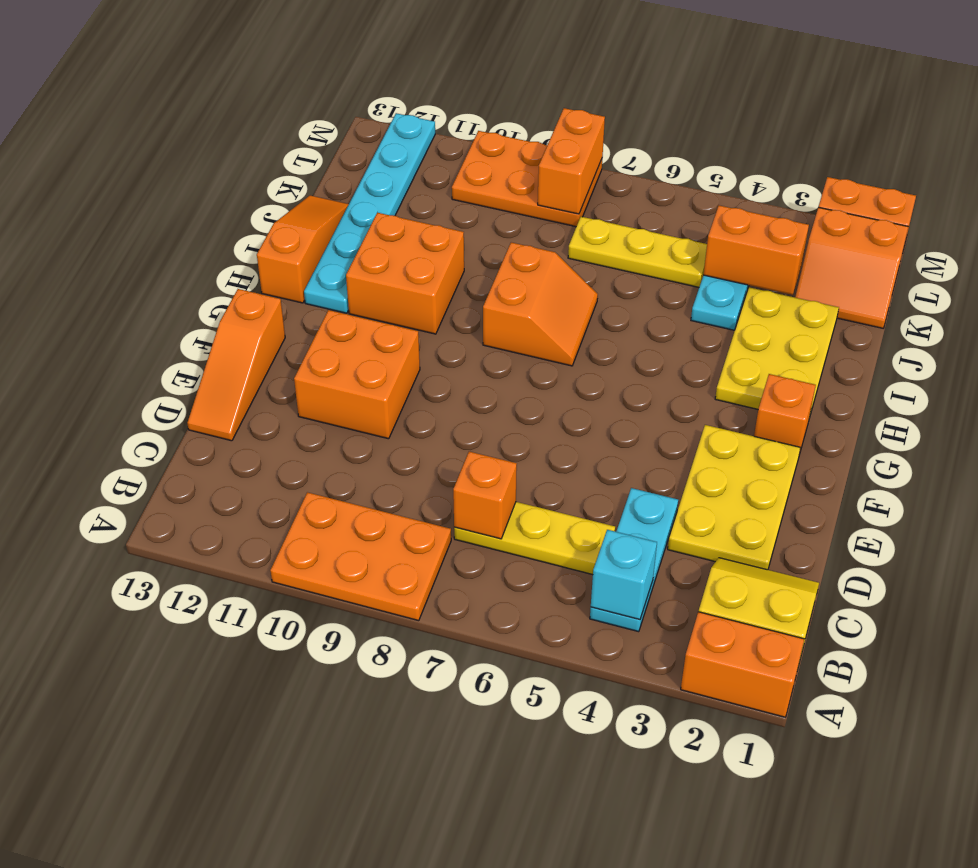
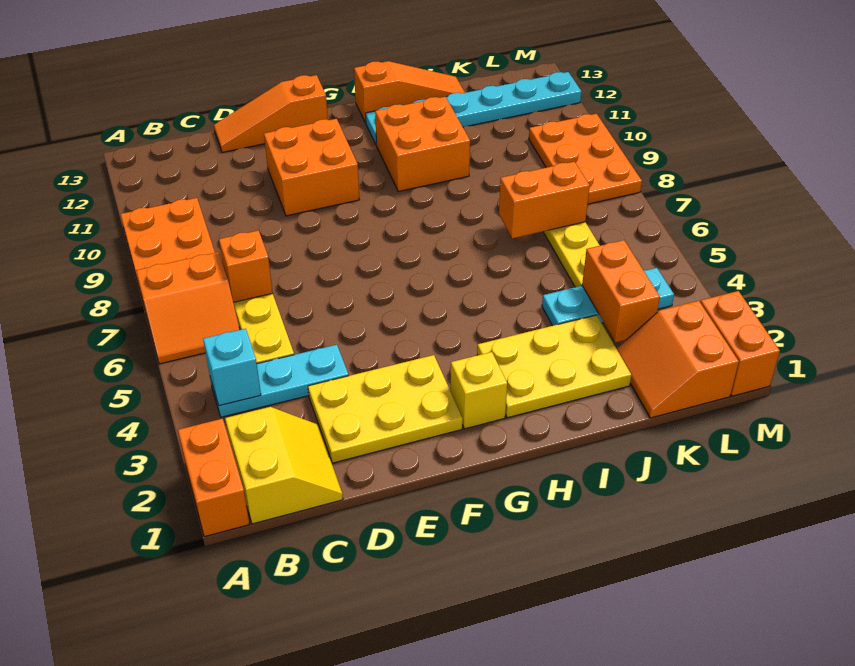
orange brick G2 level 1 -> yellow brick G2 level 1
orange slope H7:I8 level 1 top 8 -> orange slope A6:B7 level 1 top 7
orange brick L8:M8 level 2 -> orange brick J7:K7 level 2

